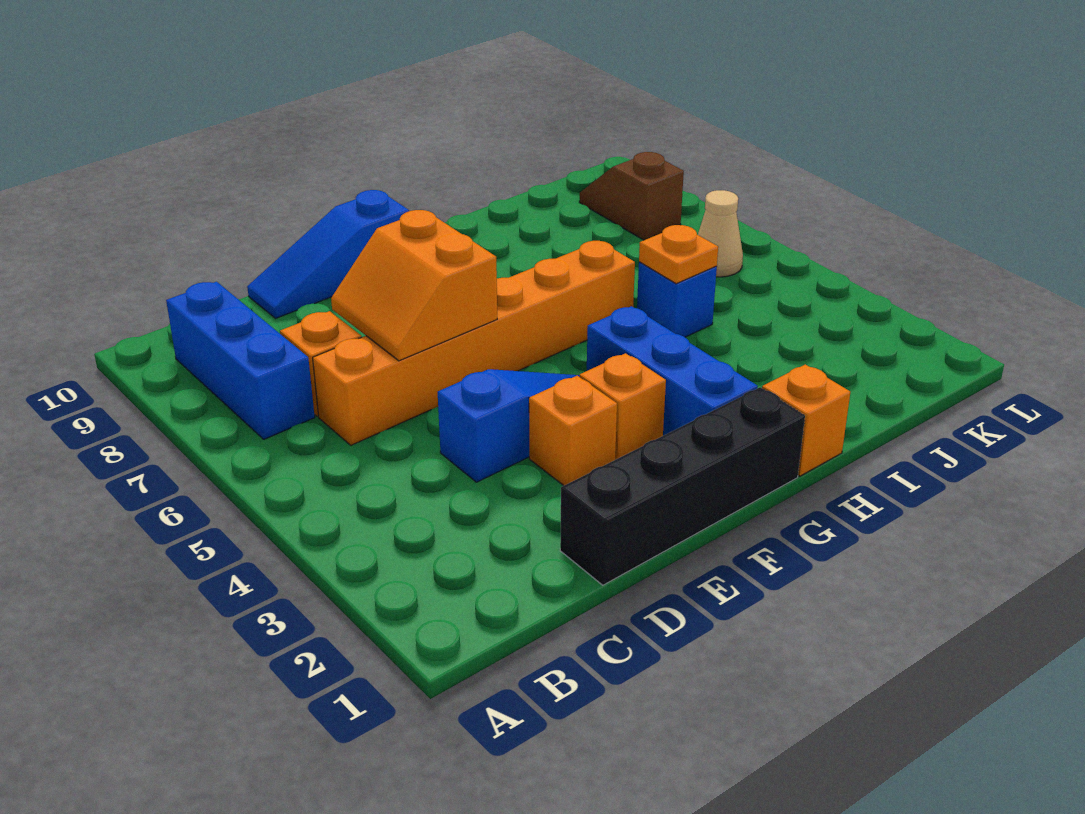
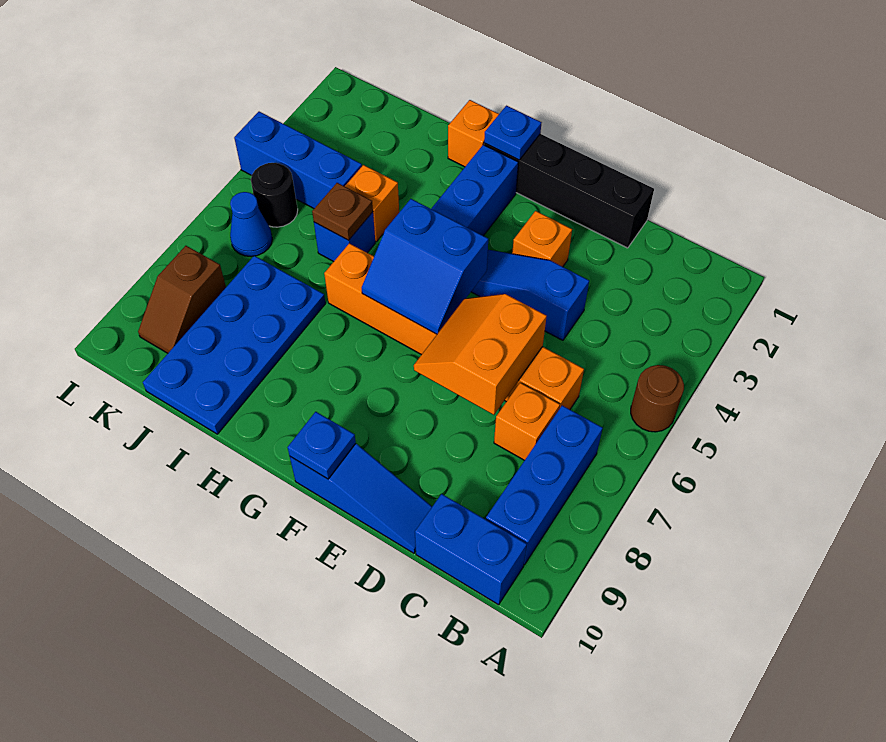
none -> brown round brick A5 level 1
none -> blue brick B10:C10 level 1
orange slope D6:E7 level 2 top E -> orange slope D6:E7 level 2 top D
orange brick F3 level 1 -> orange brick I4 level 1
none -> blue slope F5:G6 level 2 top 5
none -> blue plate F10 level 2
none -> blue plate G1 level 2
orange plate I5 level 2 -> brown plate I5 level 2
none -> blue plate I7:J10 level 1
none -> blue brick J4:L4 level 1
none -> black round brick K5 level 1
tan cone K6 level 1 -> blue cone K6 level 1

